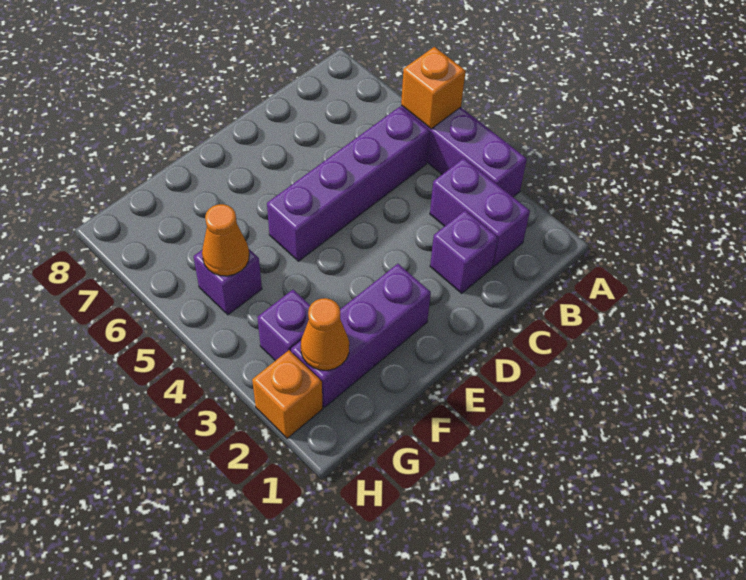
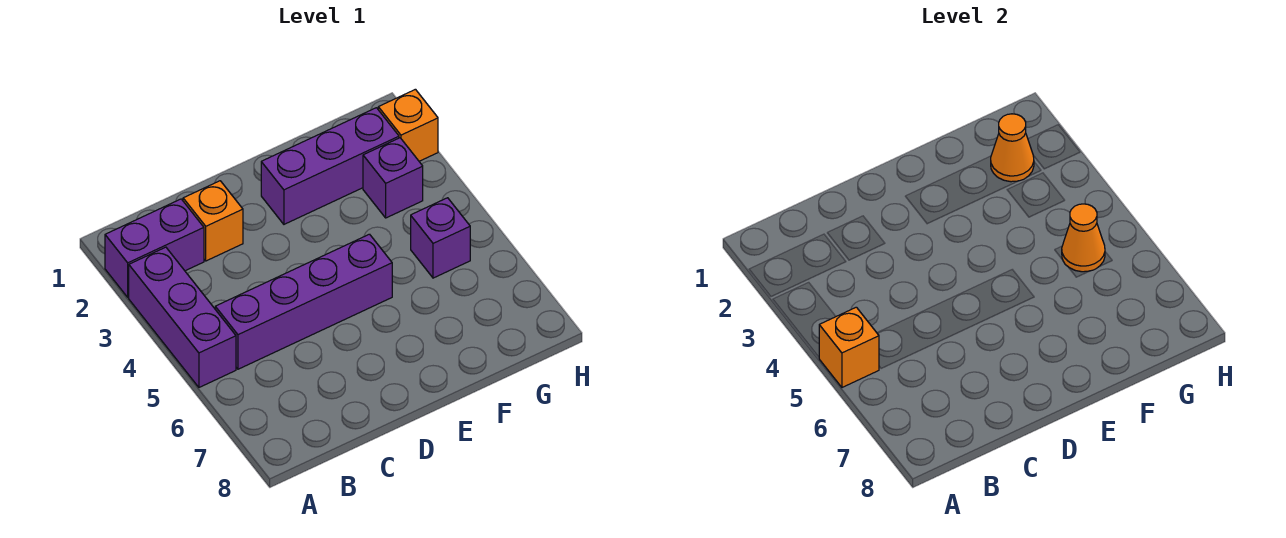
purple brick B2:B3 level 1 -> purple brick A2:B2 level 1
purple brick C2 level 1 -> orange brick C2 level 1

